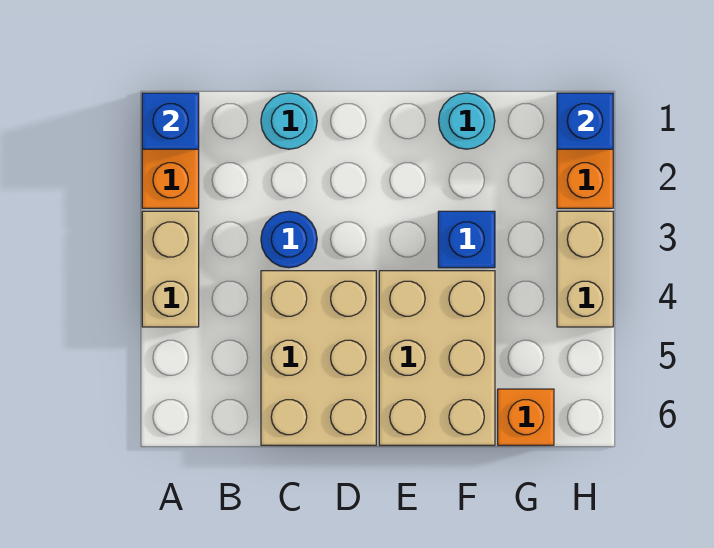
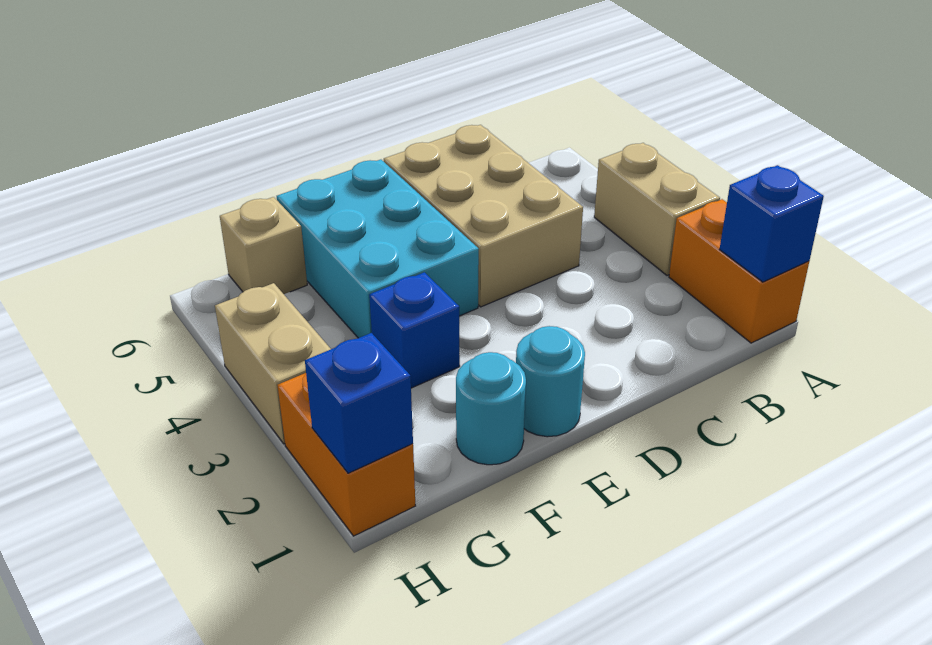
cyan round brick C1 level 1 -> cyan round brick E1 level 1
blue round brick C3 level 1 -> none
tan brick E4:F6 level 1 -> cyan brick E4:F6 level 1
orange brick G6 level 1 -> tan brick G6 level 1

